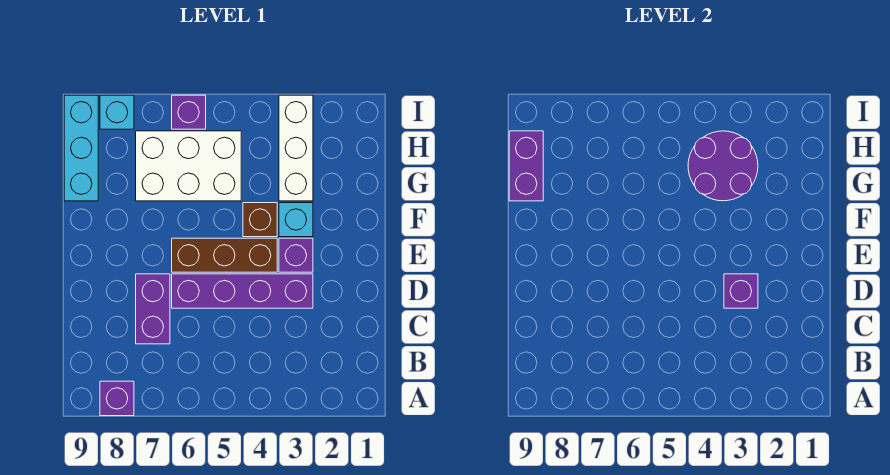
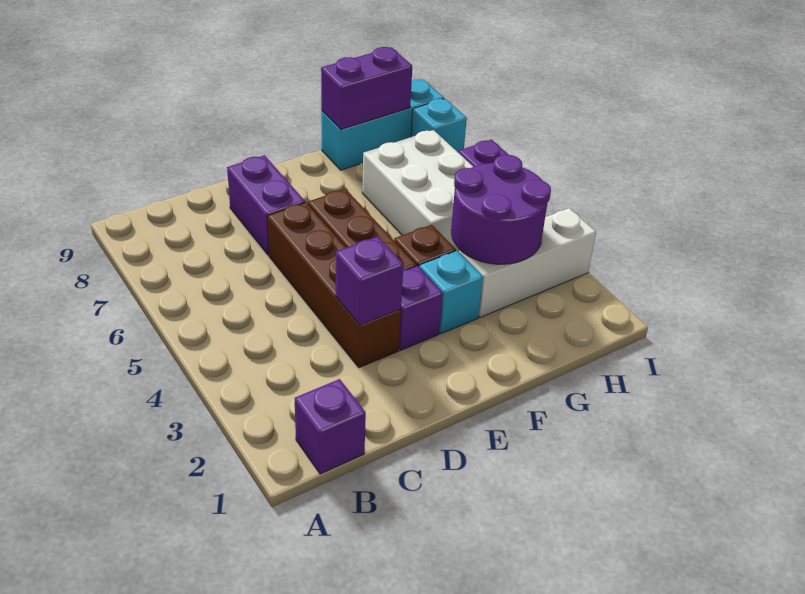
purple brick A8 level 1 -> purple brick B1 level 1
purple brick C7:D7 level 1 -> purple brick D7:D8 level 1
purple brick D3:D6 level 1 -> brown brick D3:D6 level 1

